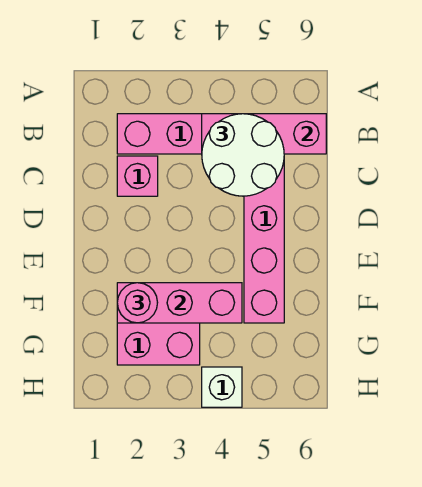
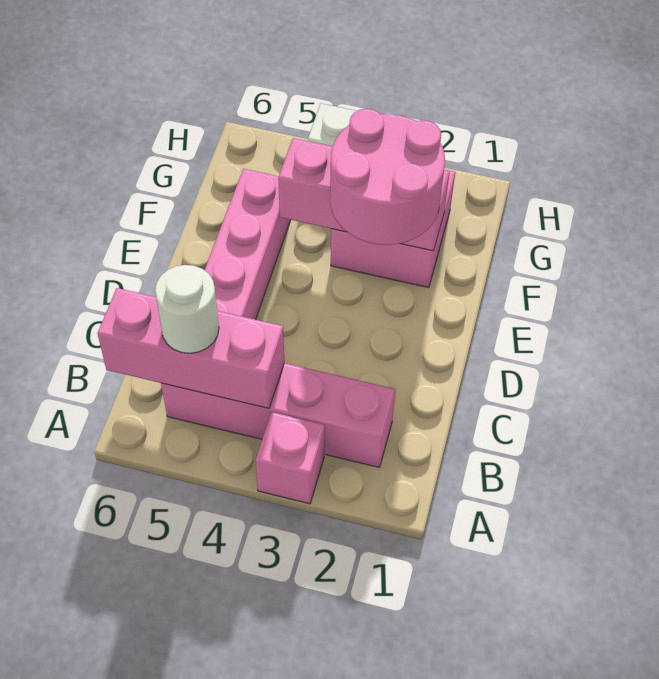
white round brick B4:C5 level 3 -> white round brick B5 level 3
pink brick C2 level 1 -> pink brick A3 level 1
pink round brick F2 level 3 -> pink round brick E2:F3 level 3

